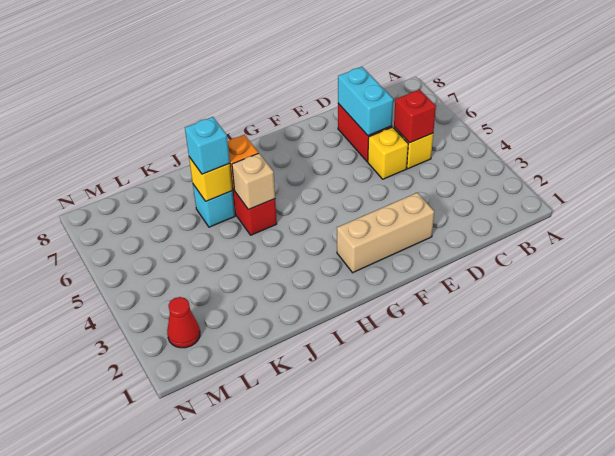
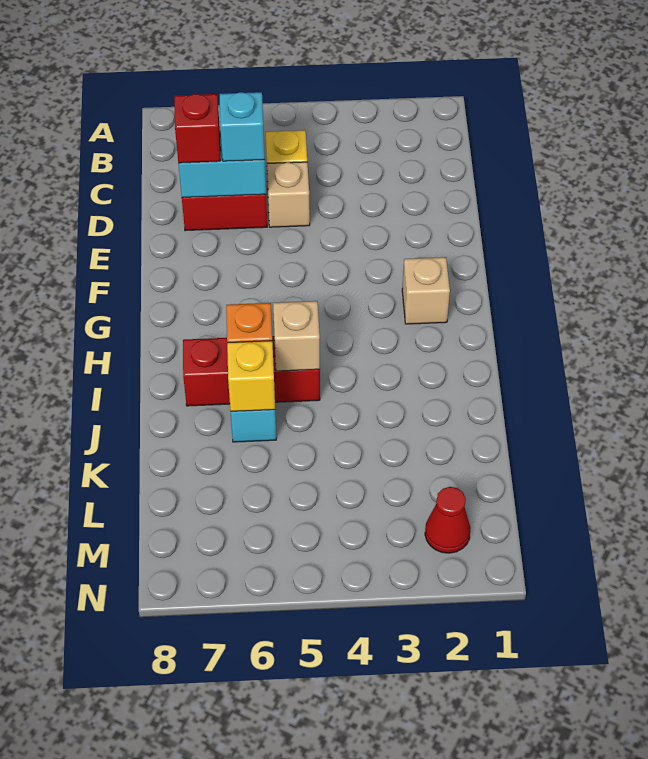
red brick C5 level 2 -> red brick D7 level 3
yellow brick D5 level 1 -> tan brick D5 level 1
tan brick E2:G2 level 1 -> tan brick G2 level 1
cyan brick J6 level 3 -> cyan brick D6 level 3

